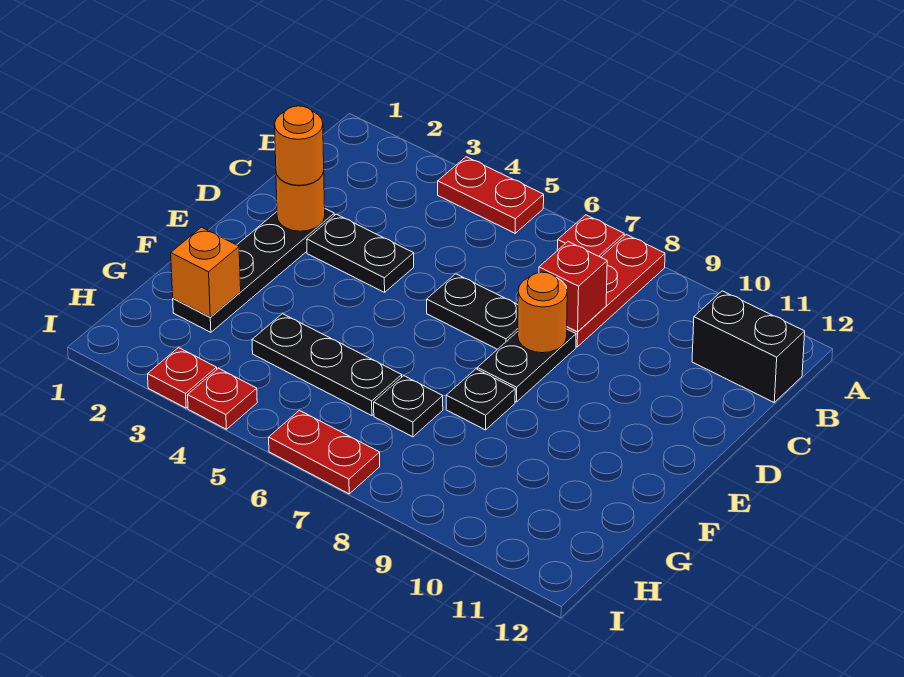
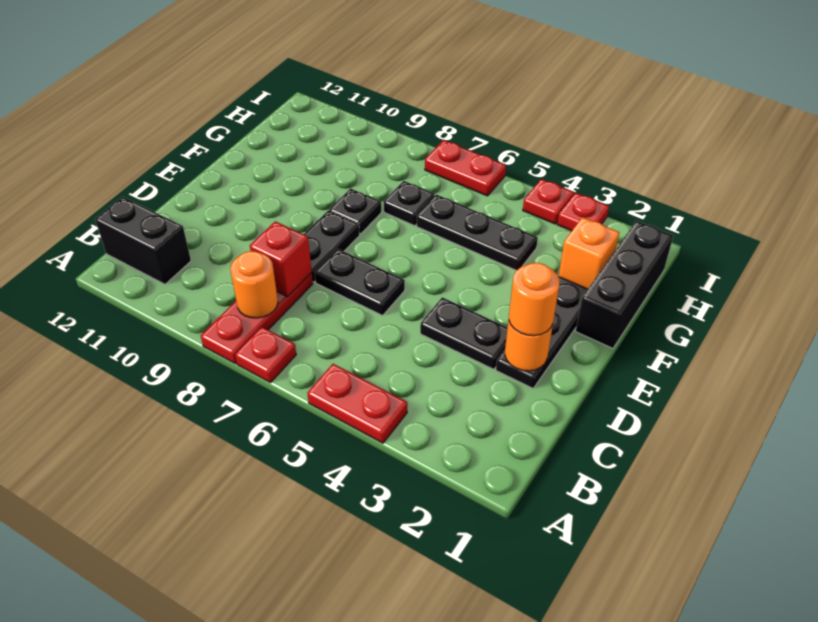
orange round brick D8 level 2 -> orange round brick B8 level 2
none -> black brick F1:H1 level 1

